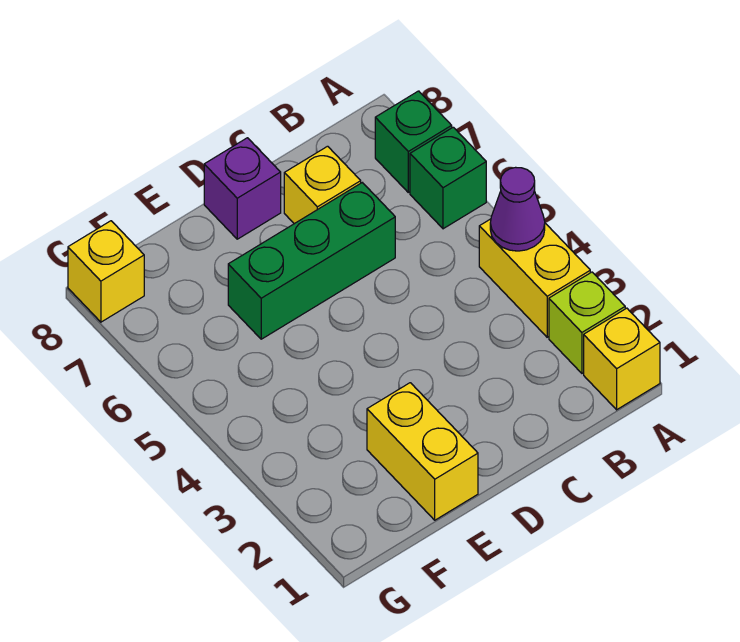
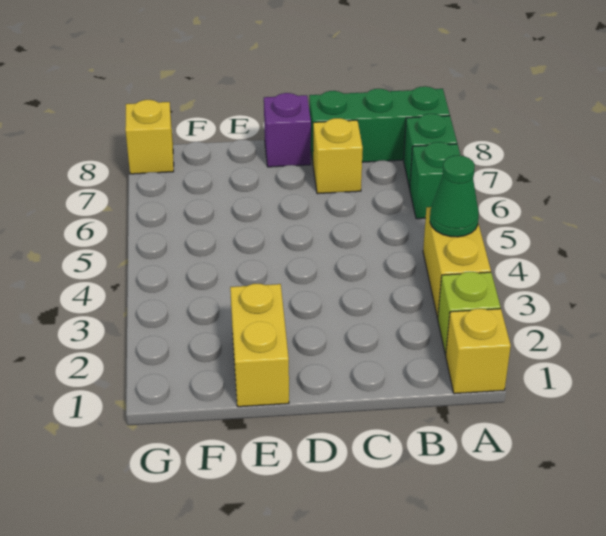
purple cone A4 level 2 -> green cone A4 level 2
green brick C6:E6 level 1 -> green brick A8:C8 level 1

